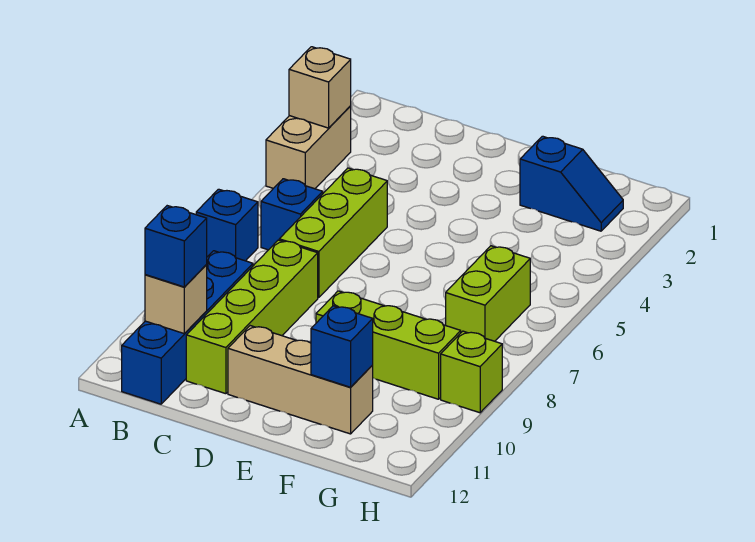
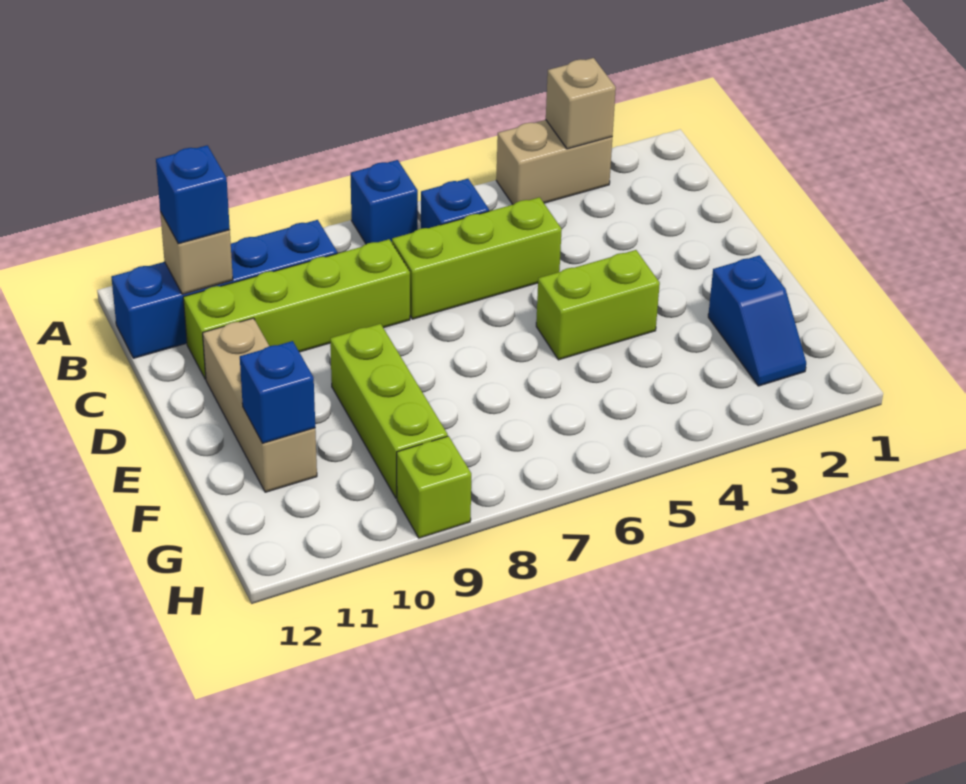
lime brick G6:G7 level 1 -> lime brick E4:E5 level 1

